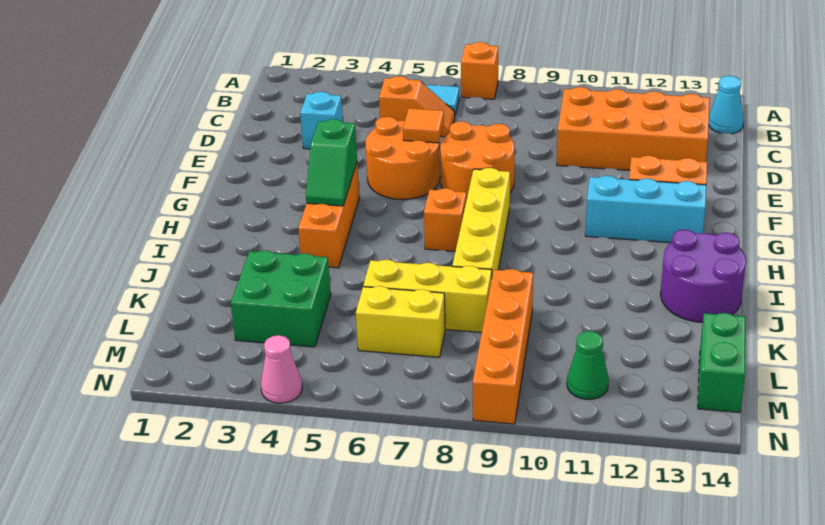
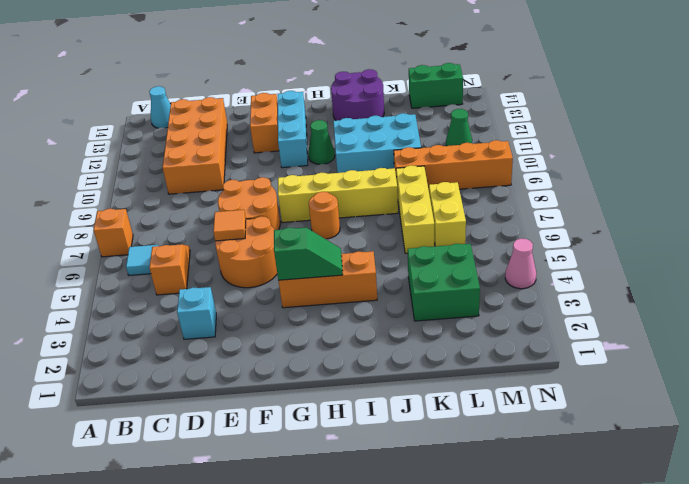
orange brick H7 level 1 -> orange round brick H7 level 1
none -> green cone H11 level 1
none -> cyan brick I10:K11 level 1

